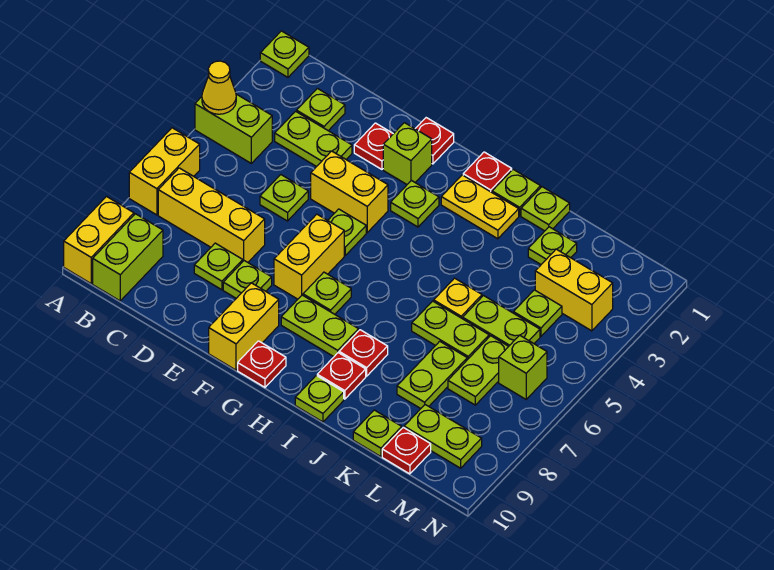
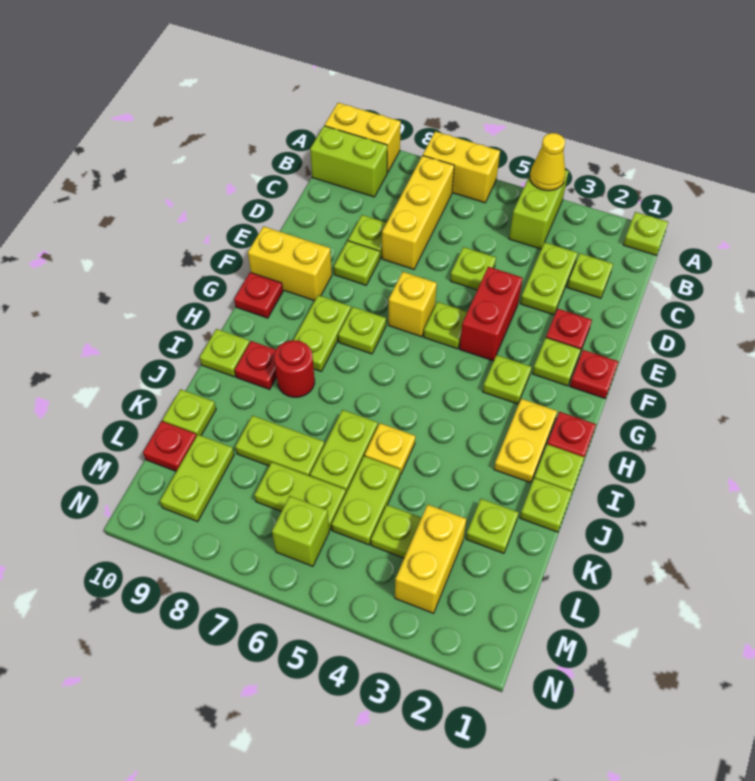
yellow brick E4:F4 level 1 -> red brick E4:F4 level 1
lime brick F2 level 1 -> lime plate F2 level 1
yellow brick F6:F7 level 1 -> yellow brick F6 level 1
red plate I8 level 1 -> red round brick I8 level 1

